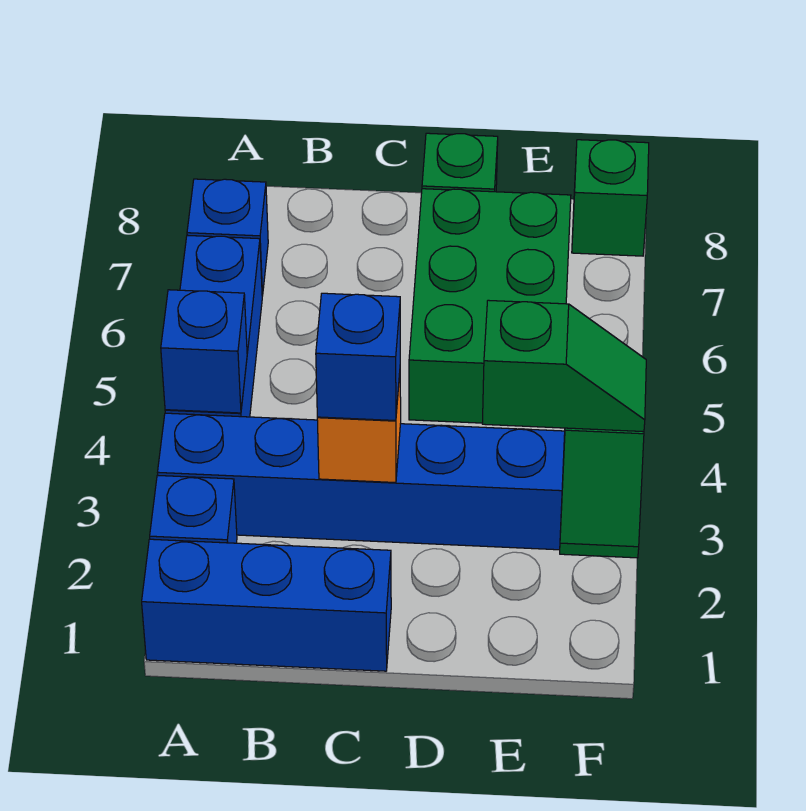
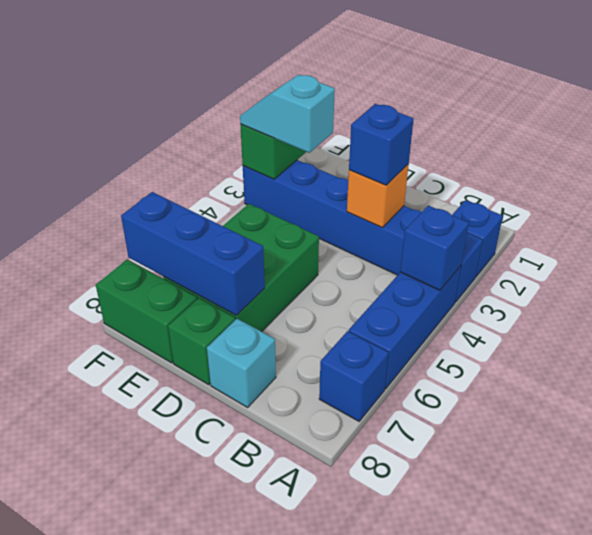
blue brick A1:C1 level 1 -> blue brick D7:F7 level 2
none -> cyan brick C8 level 1
green slope E3:F3 level 3 top E -> cyan slope E3:F3 level 3 top E
green brick F8 level 1 -> green brick E8:F8 level 1

